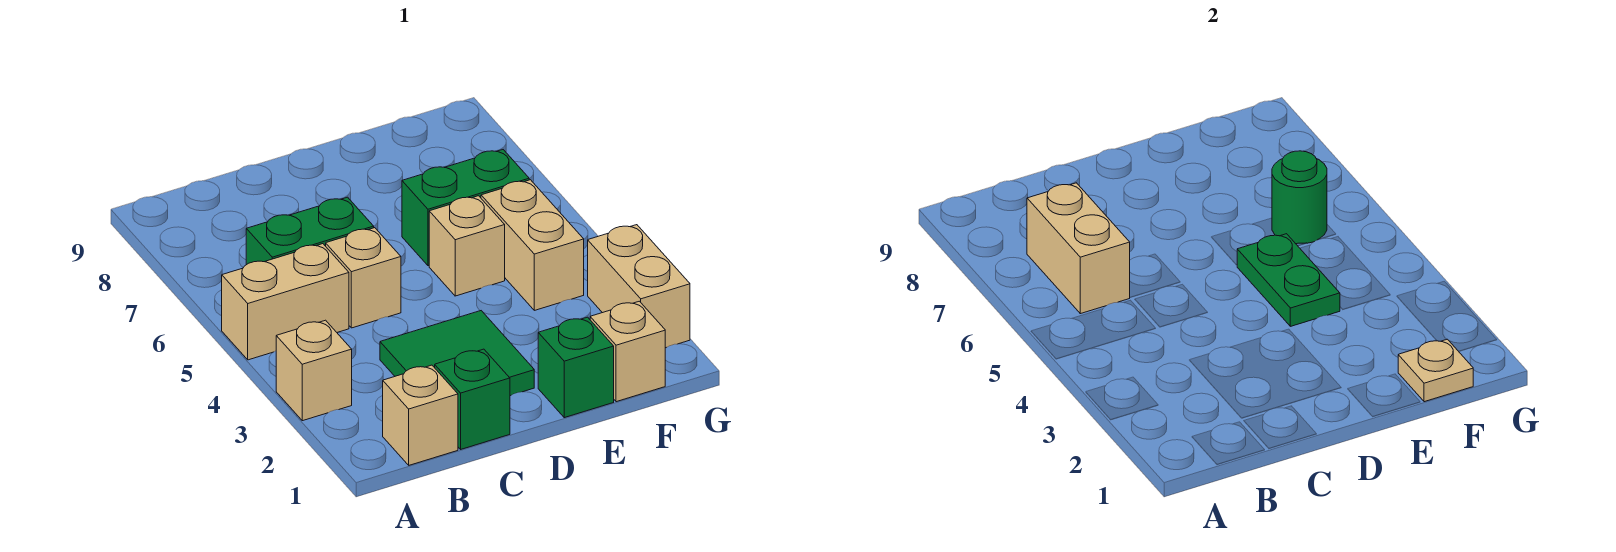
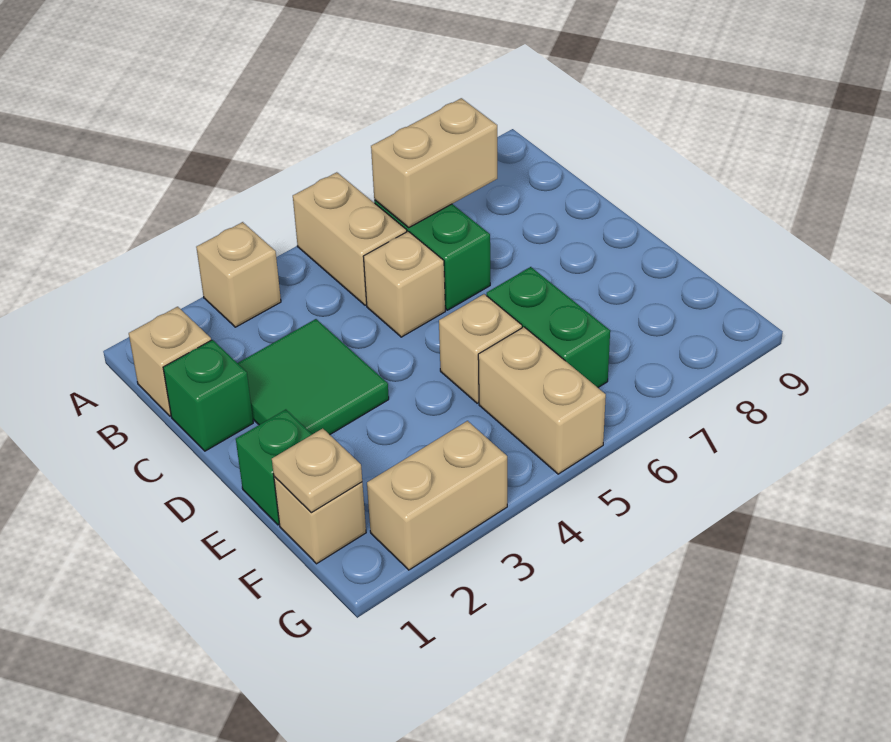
green plate E4:E5 level 2 -> none
tan brick F4:F5 level 1 -> tan brick F5:G5 level 1
green round brick F6 level 2 -> none

